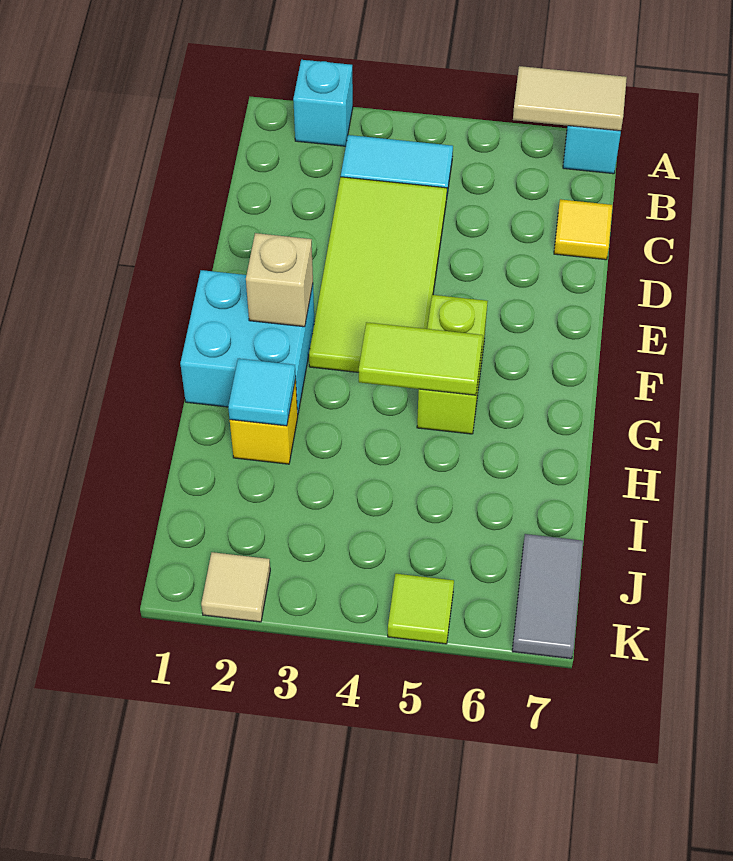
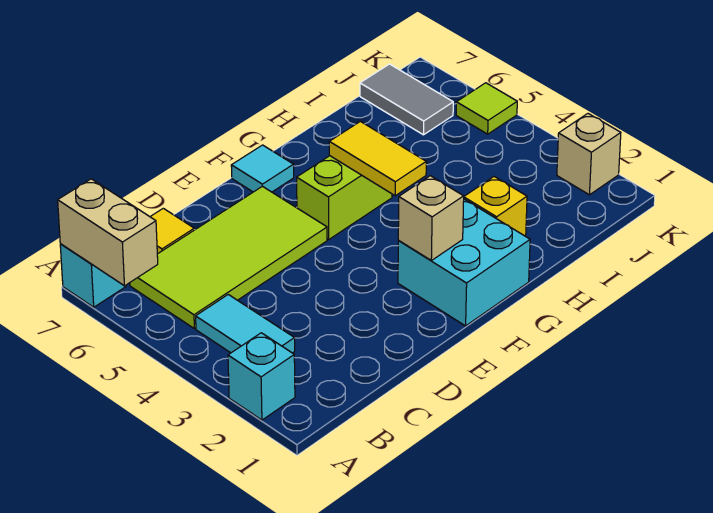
tan tile A6:A7 level 2 -> tan brick A6:A7 level 2
lime tile C3:F4 level 1 -> lime tile B5:E6 level 1
lime tile G4:G5 level 2 -> yellow tile G4:G5 level 2
cyan tile H2 level 2 -> cyan tile F7 level 1
grey tile J7:K7 level 1 -> grey tile J6:J7 level 1
tan tile K2 level 1 -> tan brick K2 level 1

